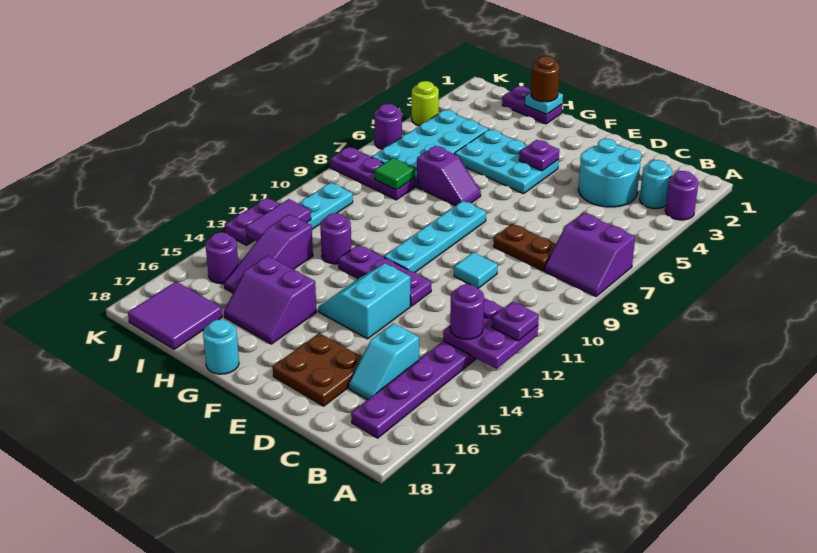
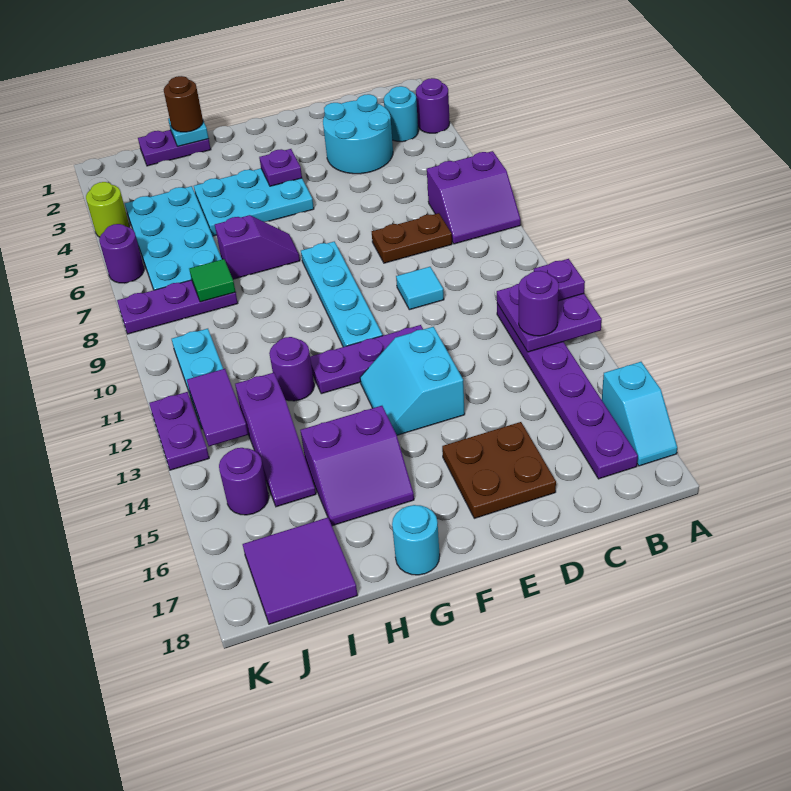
cyan slope C15:C16 level 1 top 15 -> cyan slope A16:A17 level 1 top 16

